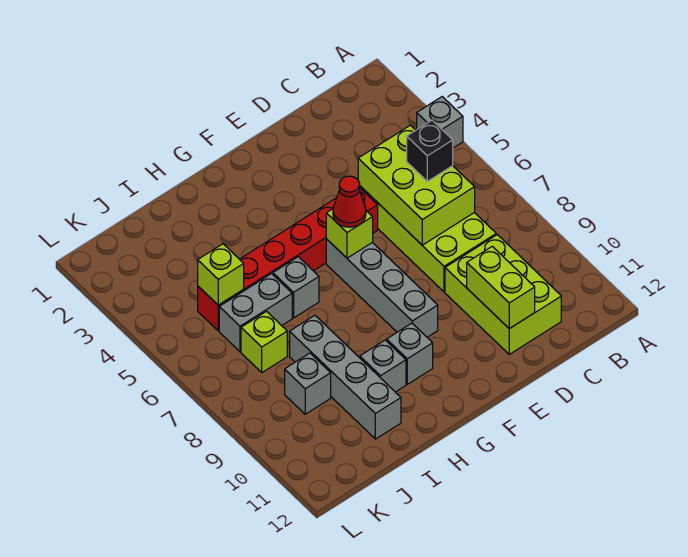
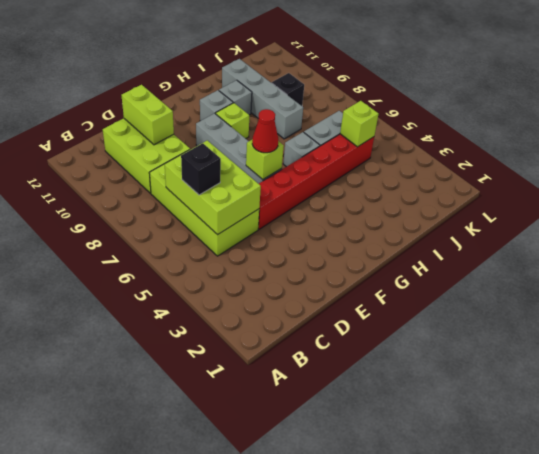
grey brick A4 level 1 -> none
lime brick J7 level 1 -> lime brick G9 level 1
grey brick J9 level 1 -> black brick J9 level 1

